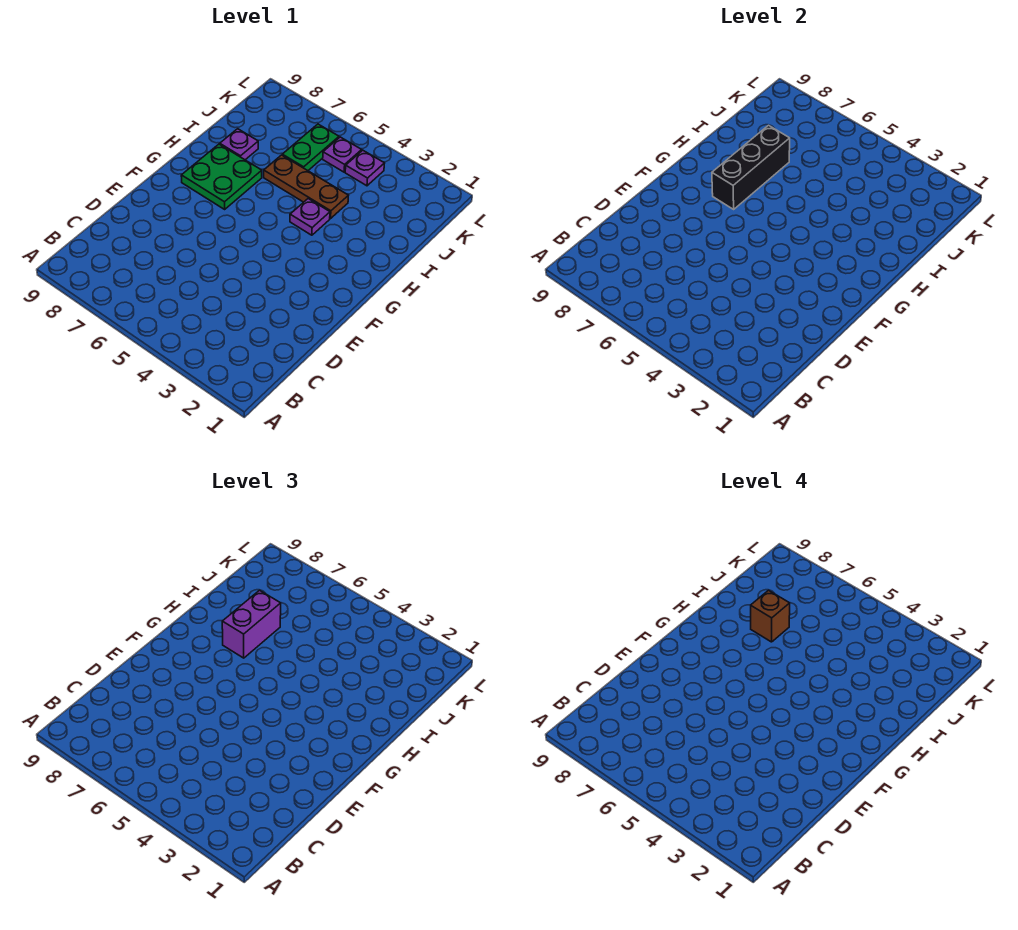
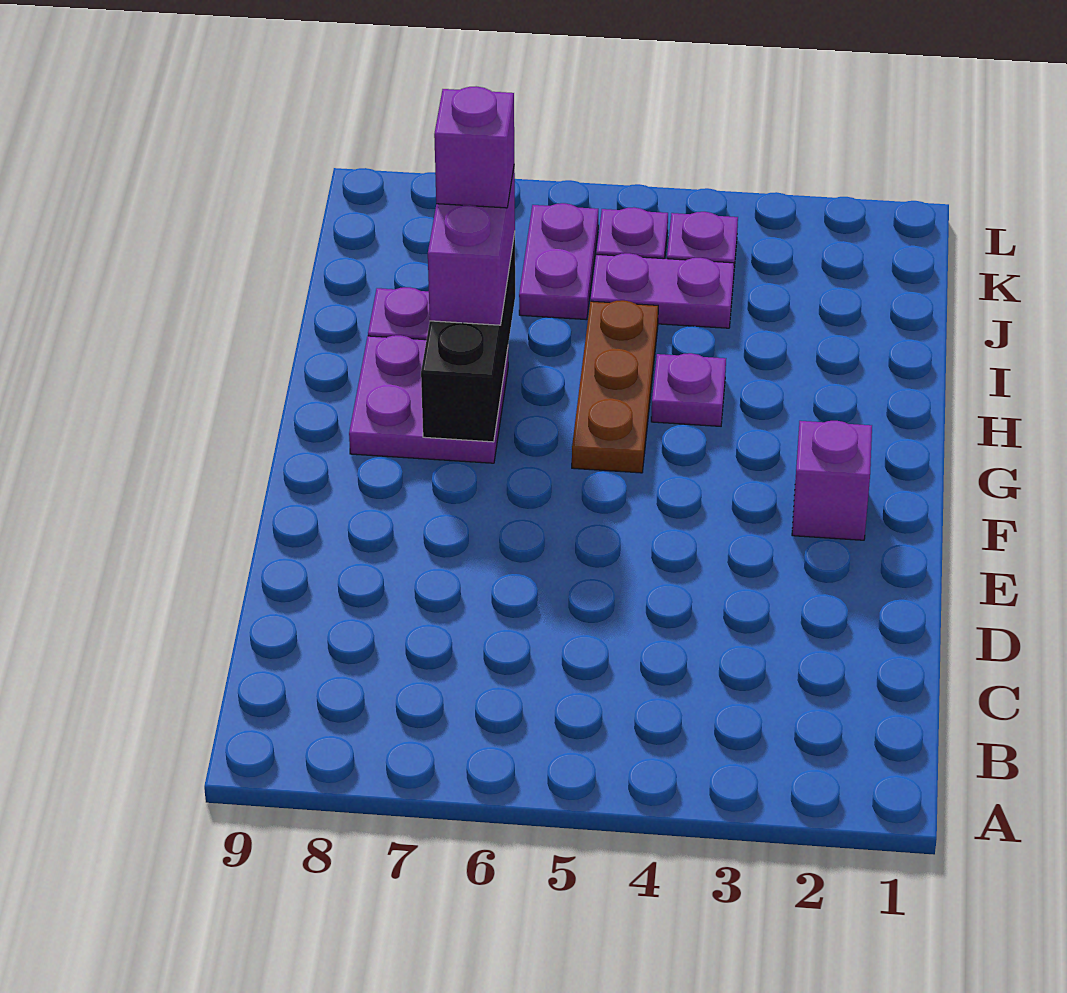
none -> purple brick F2 level 1
green plate G7:H8 level 1 -> purple plate G7:H8 level 1
brown plate I4:I6 level 1 -> brown plate G5:I5 level 1
brown brick I7 level 4 -> purple brick I7 level 4
none -> purple plate J4:J5 level 1
green plate J6:K6 level 1 -> purple plate J6:K6 level 1

